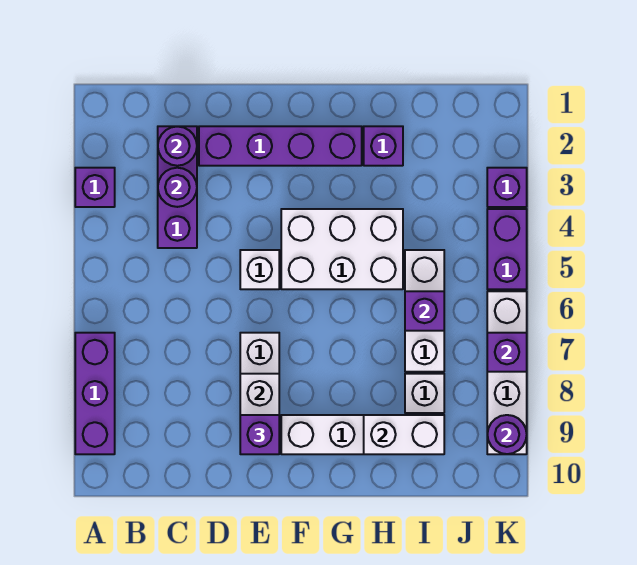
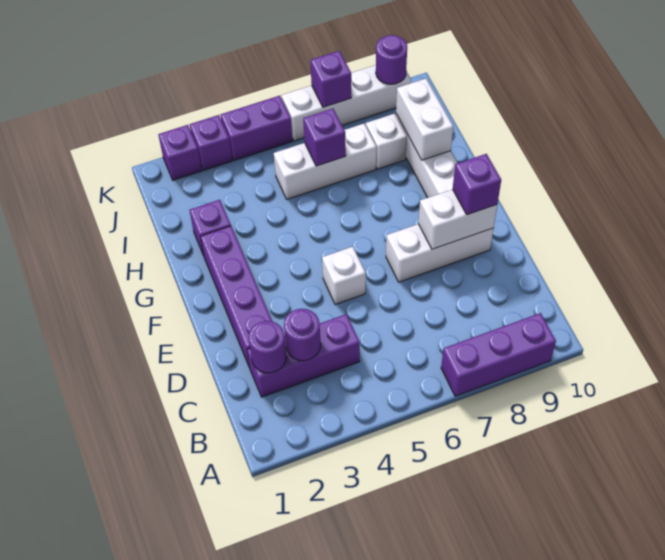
purple brick A3 level 1 -> purple brick K2 level 1
white brick F4:H5 level 1 -> none

